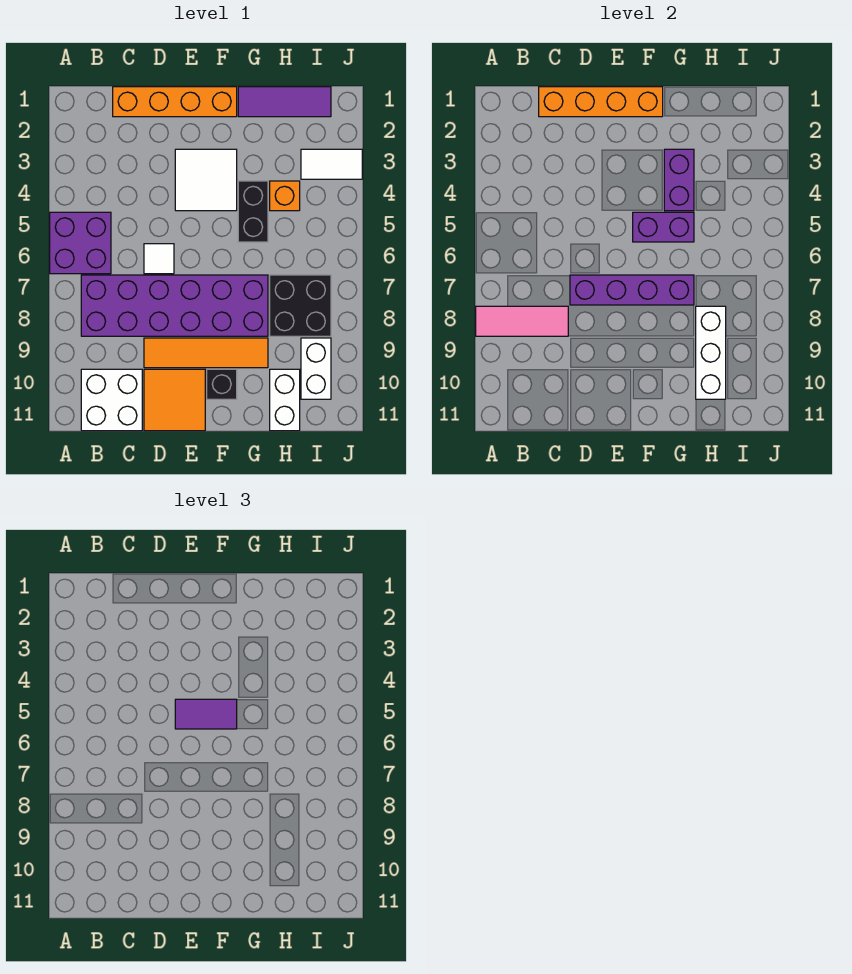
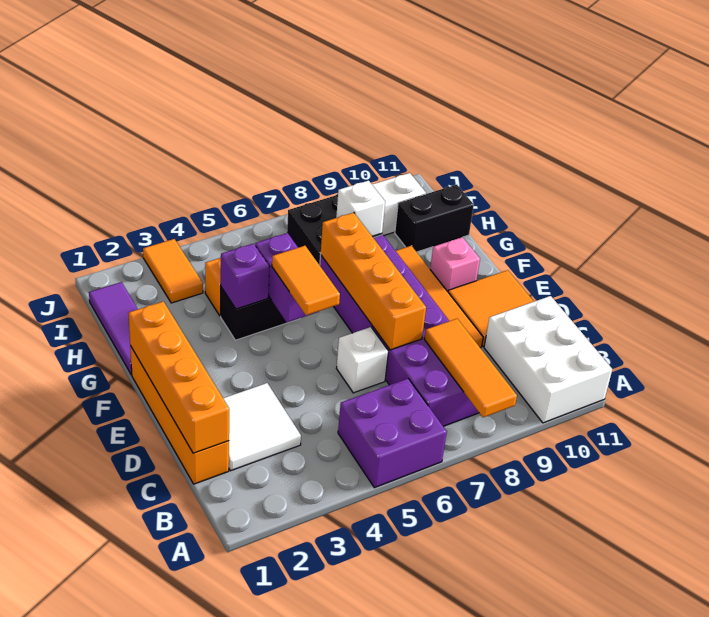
pink tile A8:C8 level 2 -> orange tile A8:C8 level 2
white brick B10:C11 level 1 -> white brick A10:C11 level 1
white tile D6 level 1 -> white brick D6 level 1
purple brick D7:G7 level 2 -> orange brick D7:G7 level 2
white tile E3:F4 level 1 -> white tile C2:D3 level 1
purple tile E5:F5 level 3 -> orange tile E5:F5 level 3
black brick F10 level 1 -> pink brick F10 level 1
purple brick G3:G4 level 2 -> purple brick G4 level 2
white brick H8:H10 level 2 -> white brick H8 level 2
white brick H10:H11 level 1 -> black brick H10:H11 level 1
white tile I3:J3 level 1 -> orange tile I3:J3 level 1

